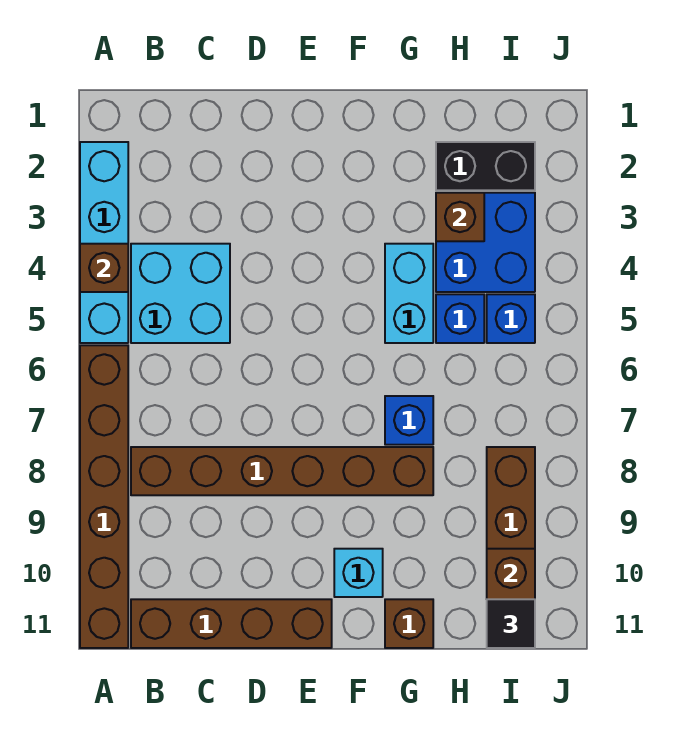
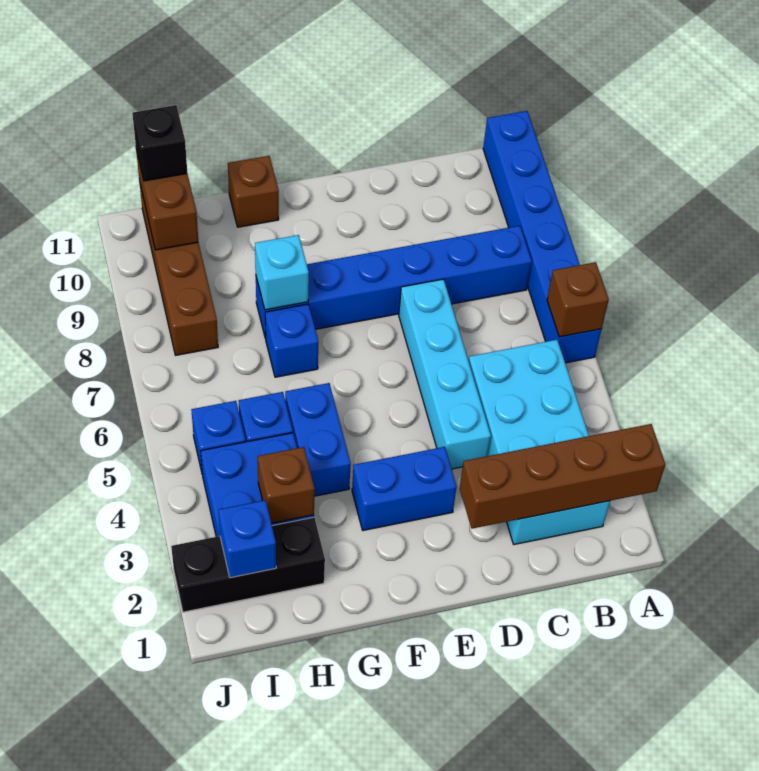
cyan brick A2:A5 level 1 -> cyan brick D4:D7 level 1
brown brick A4 level 2 -> brown brick A6 level 2
brown brick A6:A11 level 1 -> blue brick A6:A11 level 1
cyan brick B4:C5 level 1 -> cyan brick B2:C5 level 1
brown brick B8:G8 level 1 -> blue brick B8:G8 level 1
brown brick B11:E11 level 1 -> brown brick A2:D2 level 2
none -> blue brick E3:F3 level 1
cyan brick F10 level 1 -> cyan brick G8 level 2
cyan brick G4:G5 level 1 -> blue brick G4:G5 level 1
black brick H2:I2 level 1 -> black brick H2:J2 level 1
none -> blue brick I2 level 2
black tile I11 level 3 -> black brick I11 level 3

